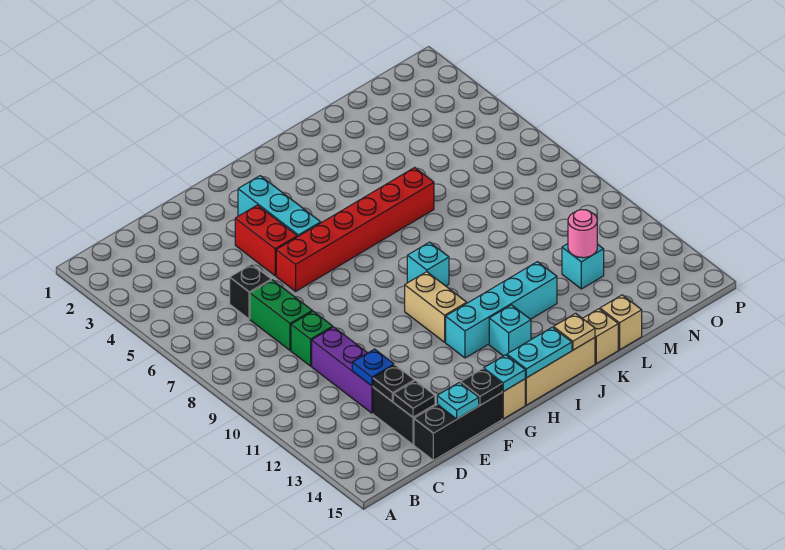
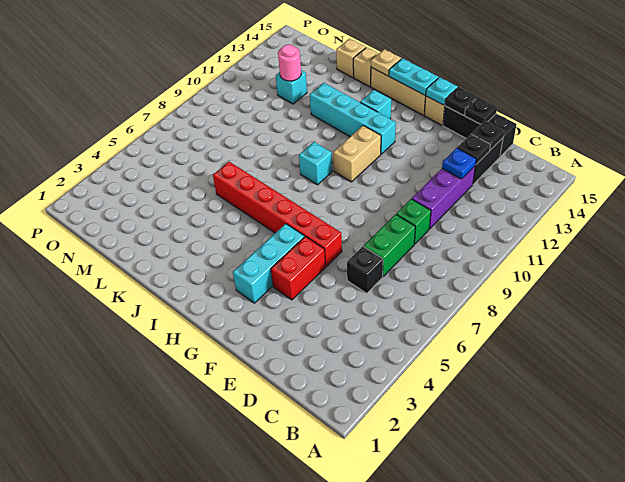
cyan plate E15 level 2 -> black plate E15 level 2

